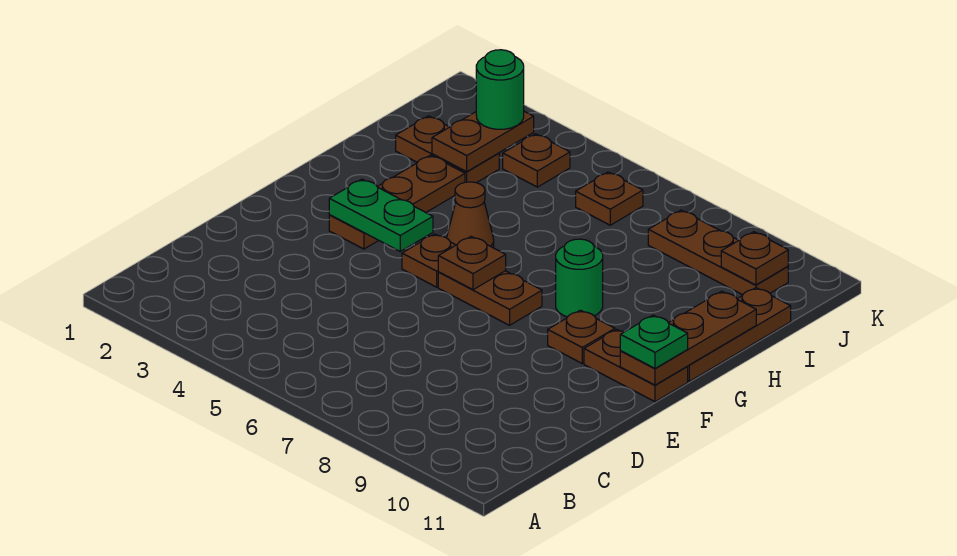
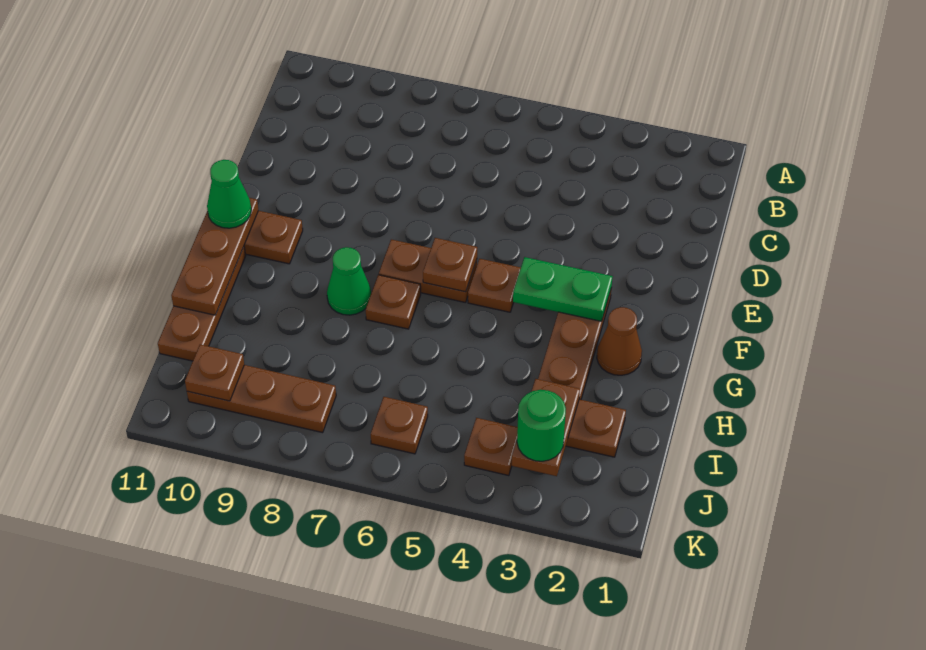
brown plate F9 level 1 -> brown plate G7 level 1
green plate F11 level 3 -> green cone F11 level 3
brown cone G5 level 1 -> brown cone G2 level 1
green round brick G8 level 1 -> green cone G8 level 1

